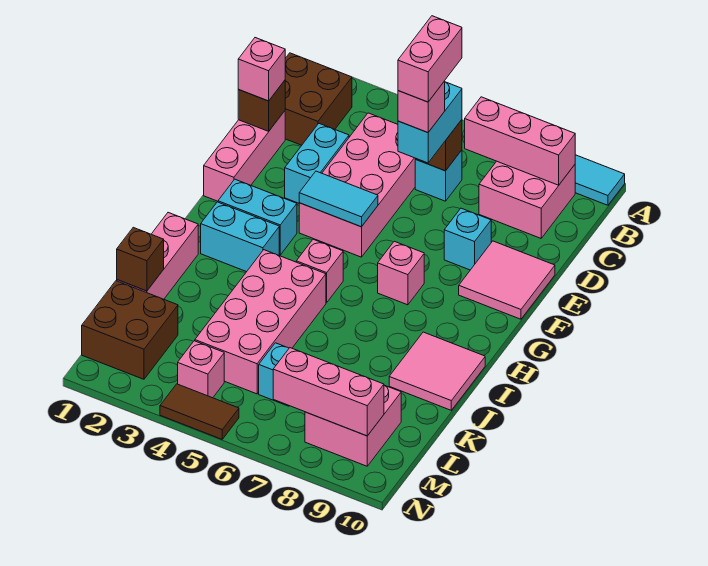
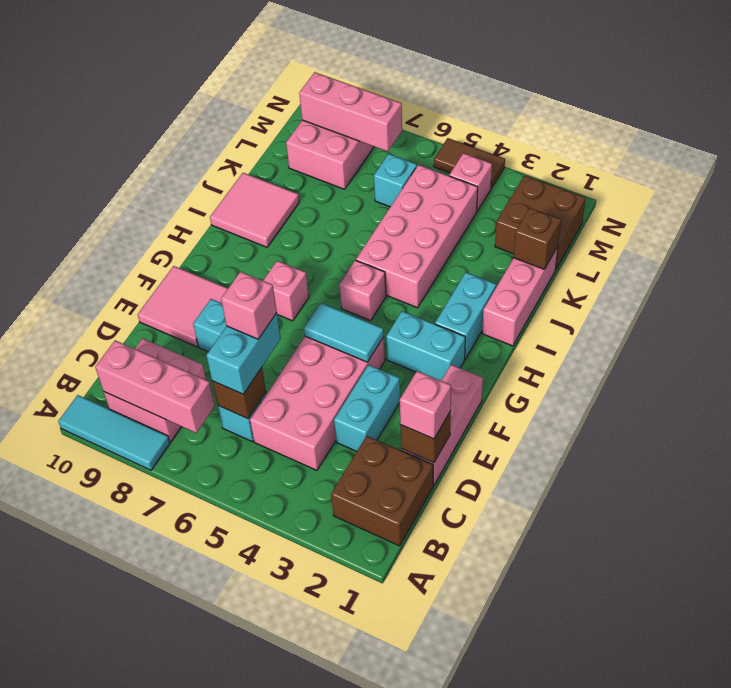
pink brick C6:D6 level 5 -> none
cyan brick H2:H3 level 1 -> cyan brick H2:I2 level 1

